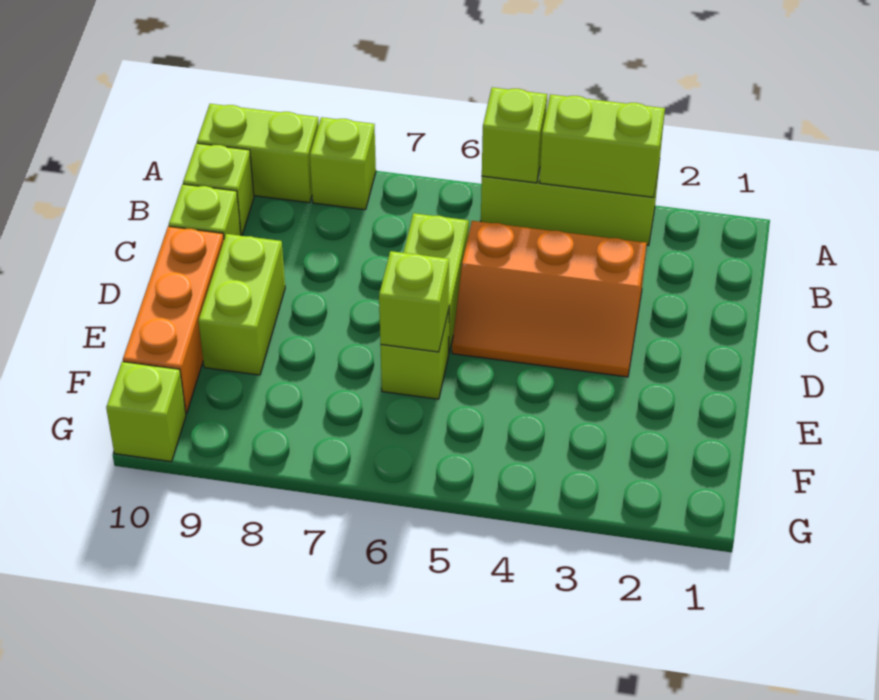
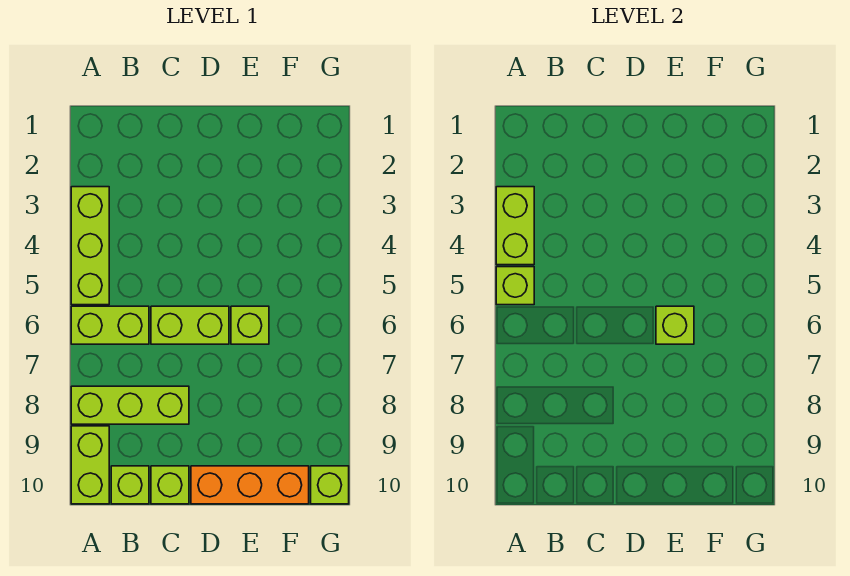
lime brick A8 level 1 -> lime brick A8:C8 level 1
orange slope C3:D5 level 1 top C -> none
lime brick D9:E9 level 1 -> lime brick A6:B6 level 1

